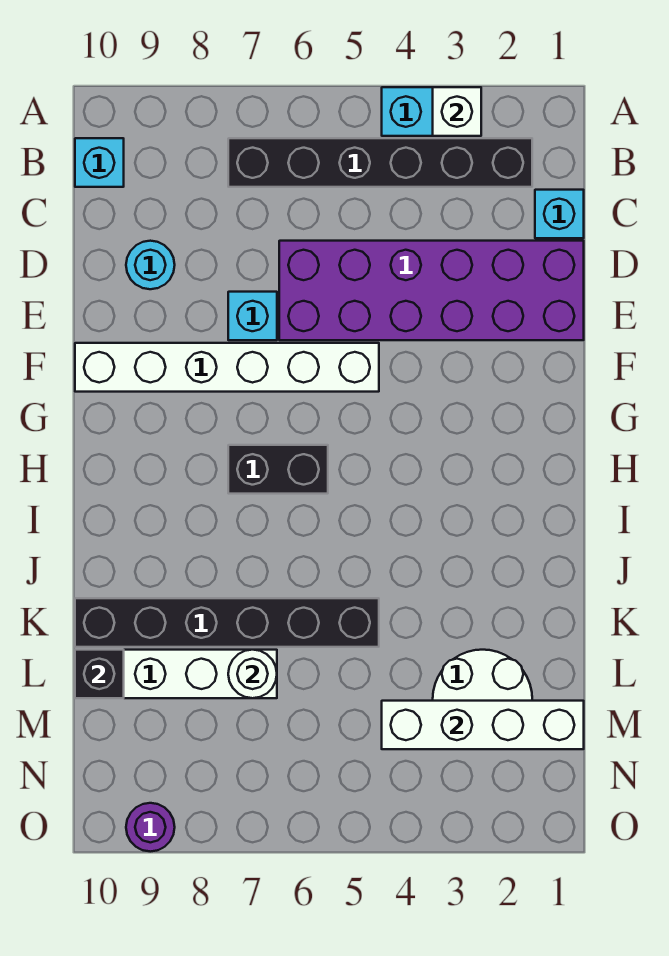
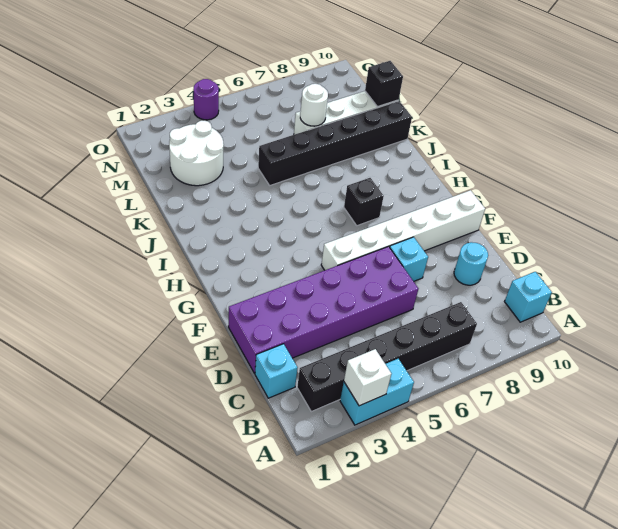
black brick H6:H7 level 1 -> black brick H7 level 1
white brick M1:M4 level 2 -> none
purple round brick O9 level 1 -> purple round brick O4 level 1

